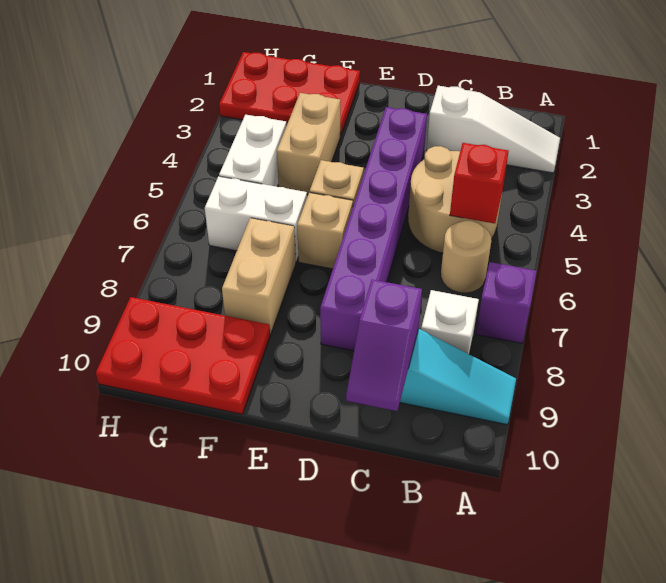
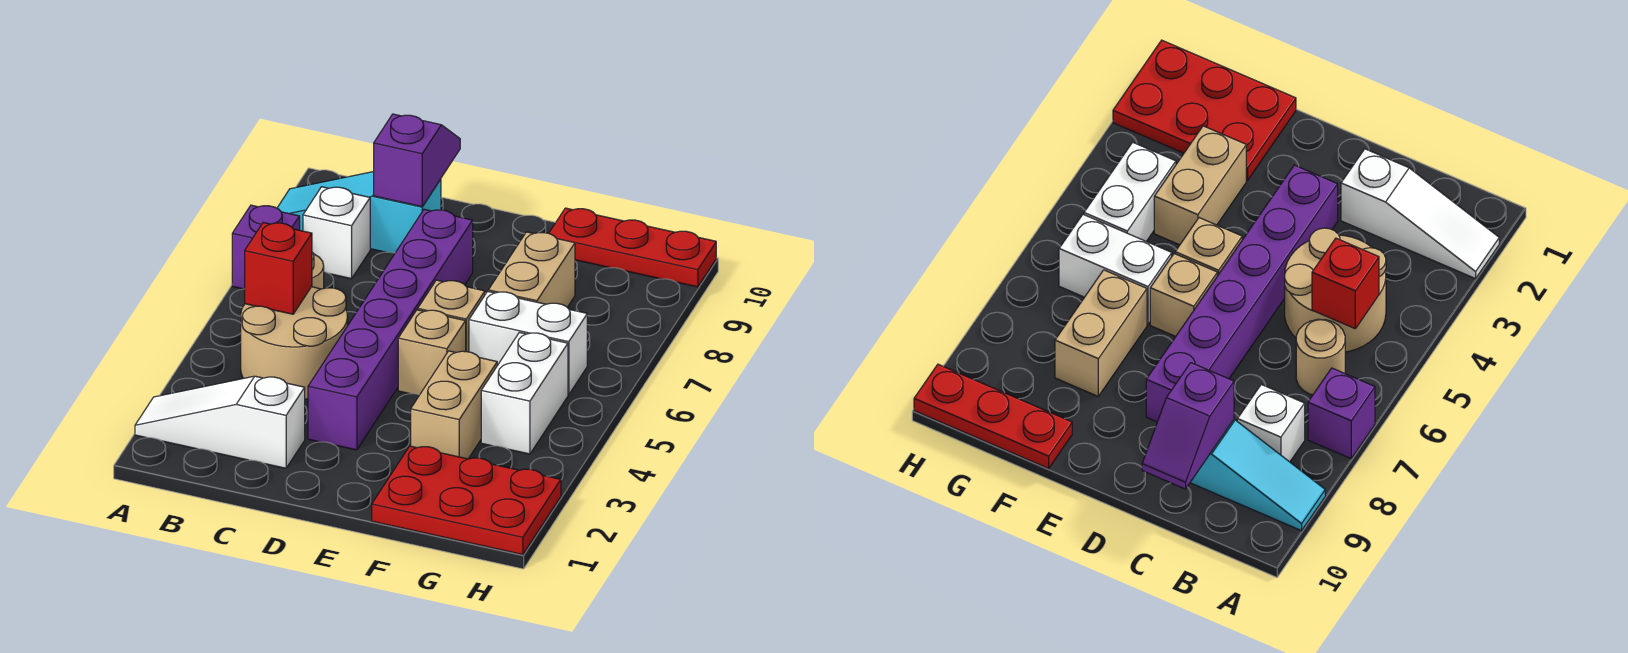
red plate F9:H10 level 1 -> red plate F10:H10 level 1

